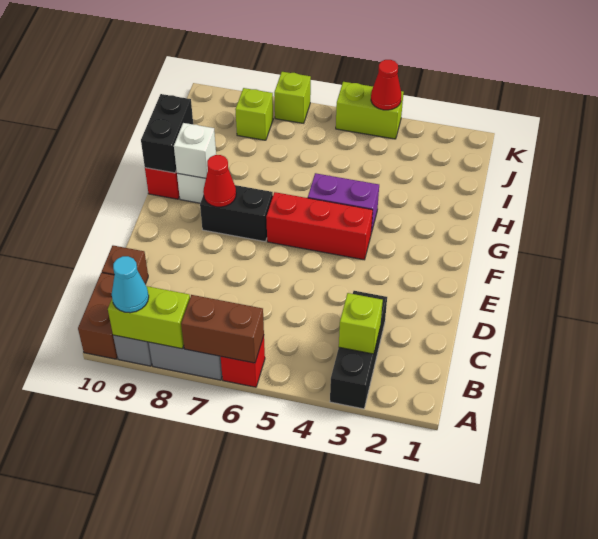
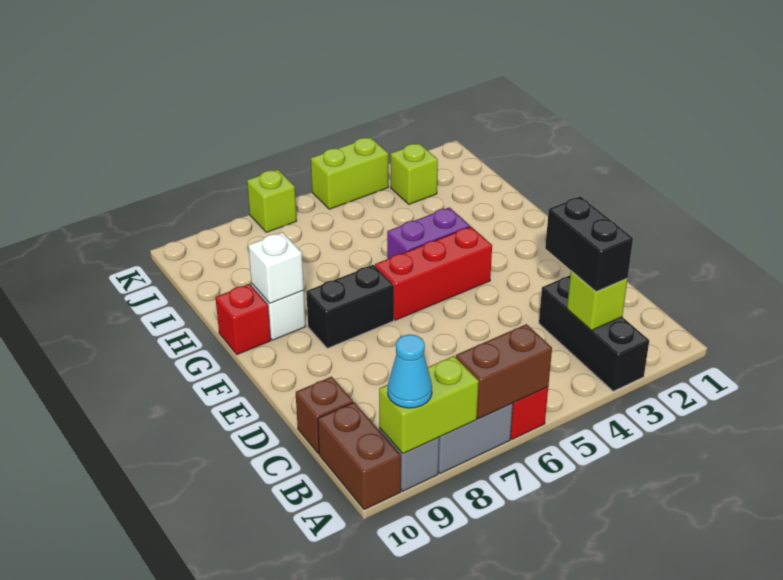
red cone F8 level 2 -> none
black brick G10:H10 level 2 -> black brick B3:C3 level 3
lime brick J8 level 1 -> lime brick J3 level 1
red cone K4 level 2 -> none

